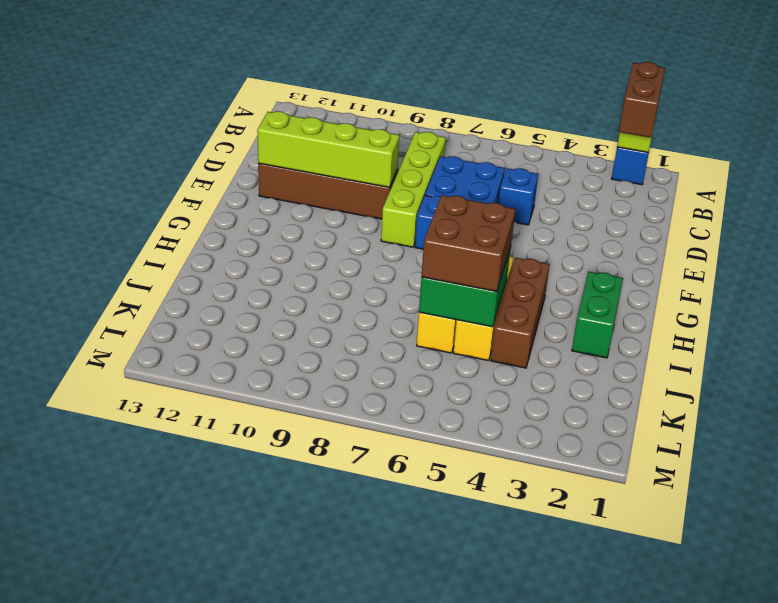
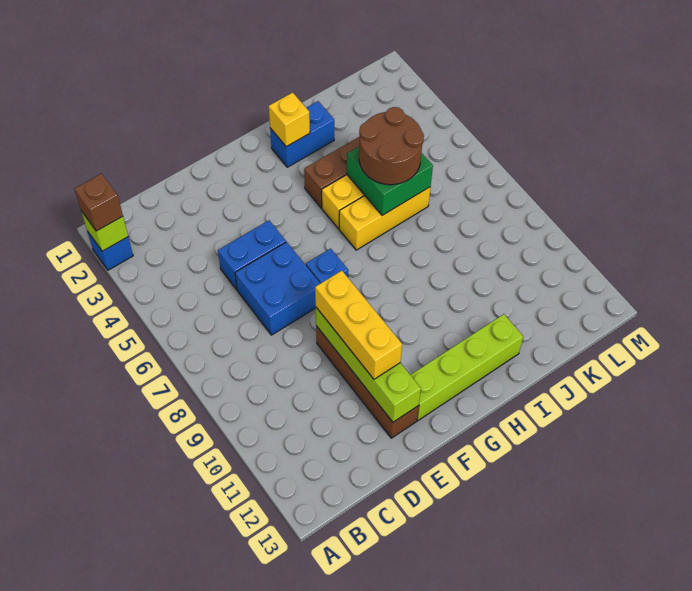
brown brick A2:B2 level 3 -> brown brick A2 level 3
lime brick C8:F8 level 1 -> lime brick F12:I12 level 1
blue brick D5 level 1 -> blue brick D5:E5 level 1
none -> yellow brick E9:E11 level 3
green brick H2:I2 level 1 -> blue brick H2:I2 level 1
none -> yellow brick H2 level 2
brown brick I5:J6 level 3 -> brown round brick I5:J6 level 3

